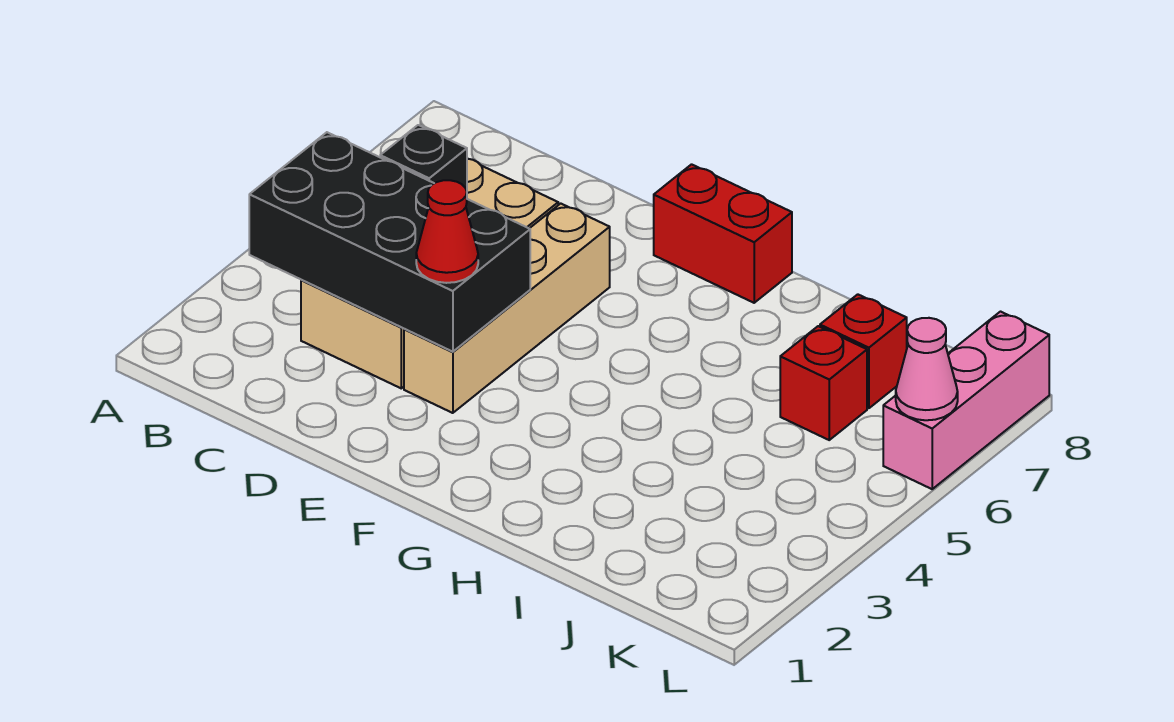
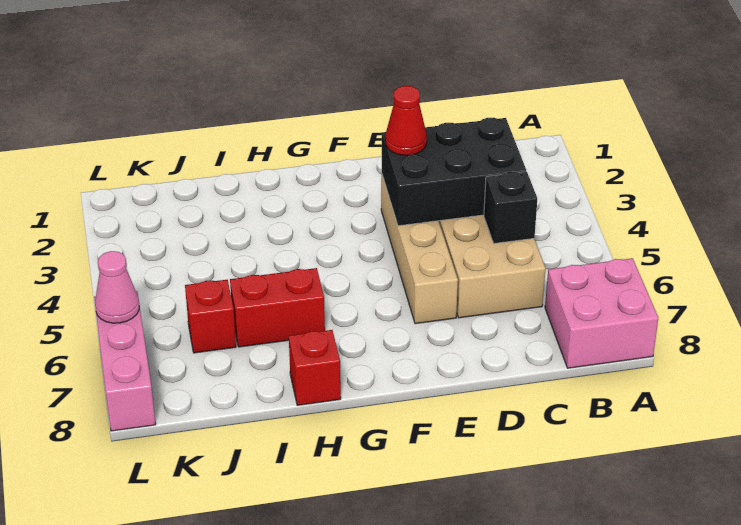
none -> pink brick A7:B8 level 1
black brick B3:E4 level 2 -> black brick C3:E4 level 2
red brick F8:G8 level 1 -> red brick H6:I6 level 1
red brick J7 level 1 -> red brick H8 level 1

